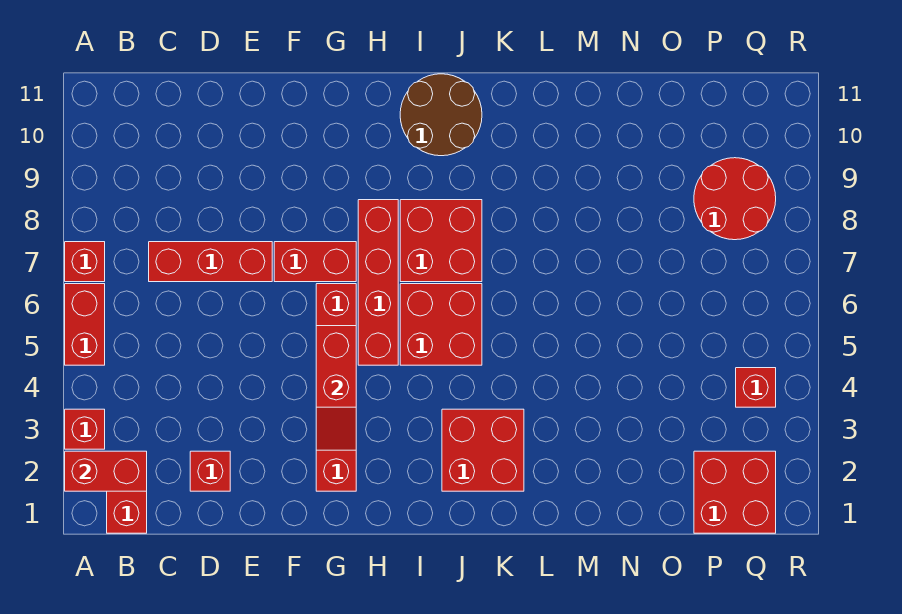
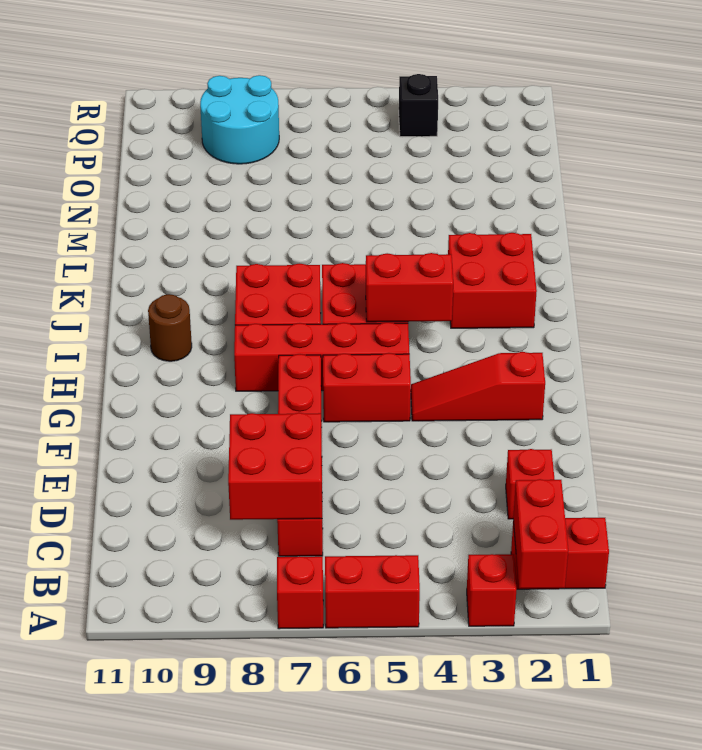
red brick G4:G5 level 2 -> red brick I4:I5 level 2
brown round brick I10:J11 level 1 -> brown round brick I10 level 1
red brick P1:Q2 level 1 -> red brick C7:D8 level 2
red round brick P8:Q9 level 1 -> cyan round brick P8:Q9 level 1
red brick Q4 level 1 -> black brick Q4 level 1

